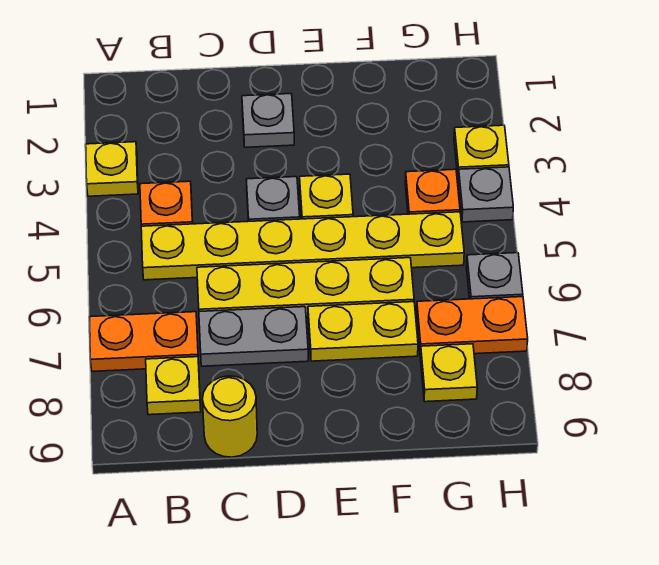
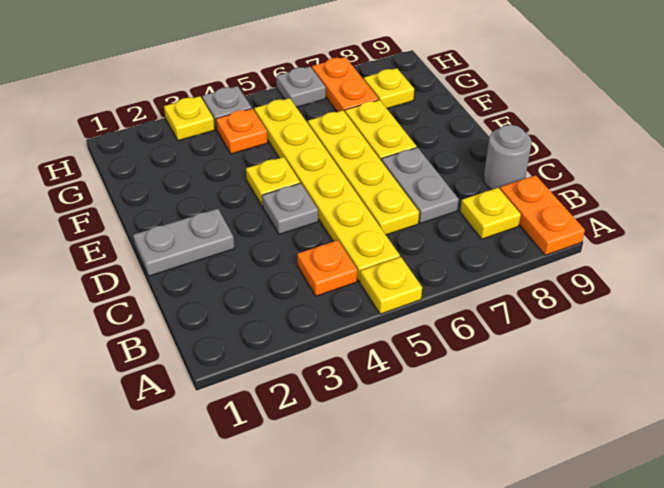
yellow plate A3 level 1 -> yellow plate A5 level 1
orange plate A7:B7 level 1 -> orange plate A9:B9 level 1
yellow round brick C9 level 1 -> grey round brick C9 level 1
grey plate D2 level 1 -> grey plate D1:D2 level 1

